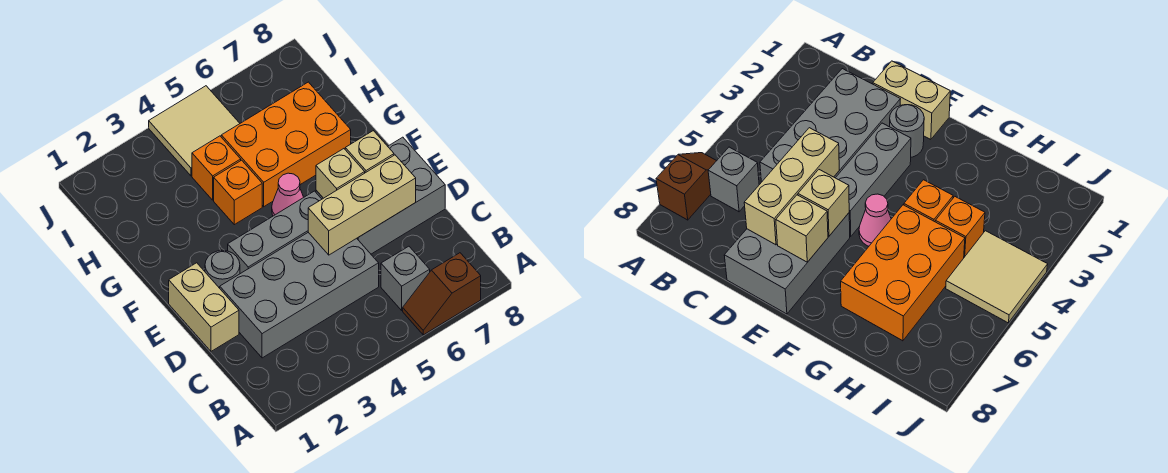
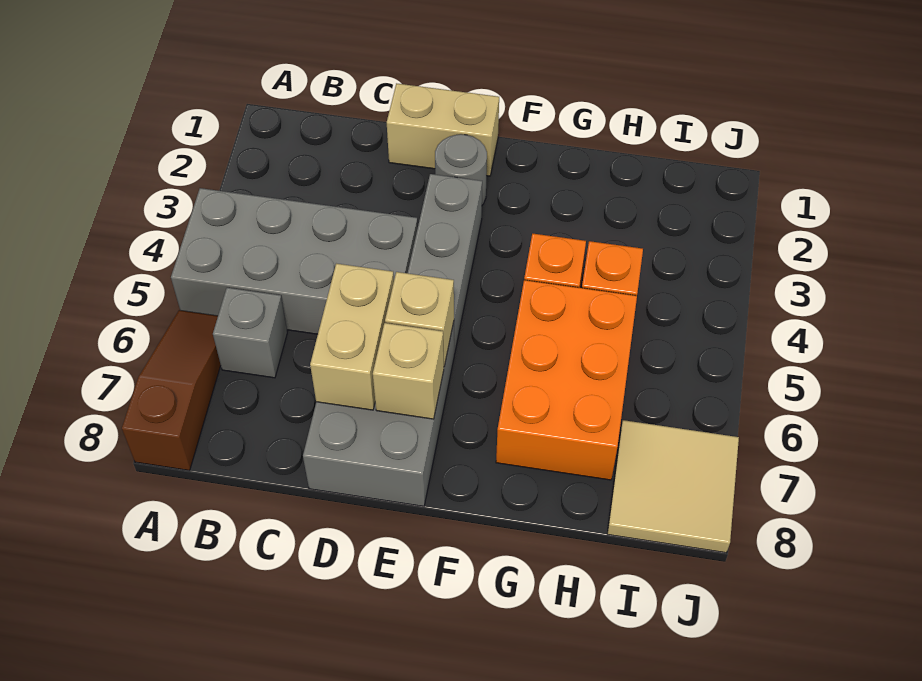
brown slope A6:A7 level 1 top 7 -> brown slope A6:A8 level 1 top 8
grey brick C2:D5 level 1 -> grey brick A4:D5 level 1
tan brick D5:D7 level 2 -> tan brick D6:D7 level 2
pink cone F5 level 1 -> none
tan tile I4:J5 level 1 -> tan tile I7:J8 level 1

